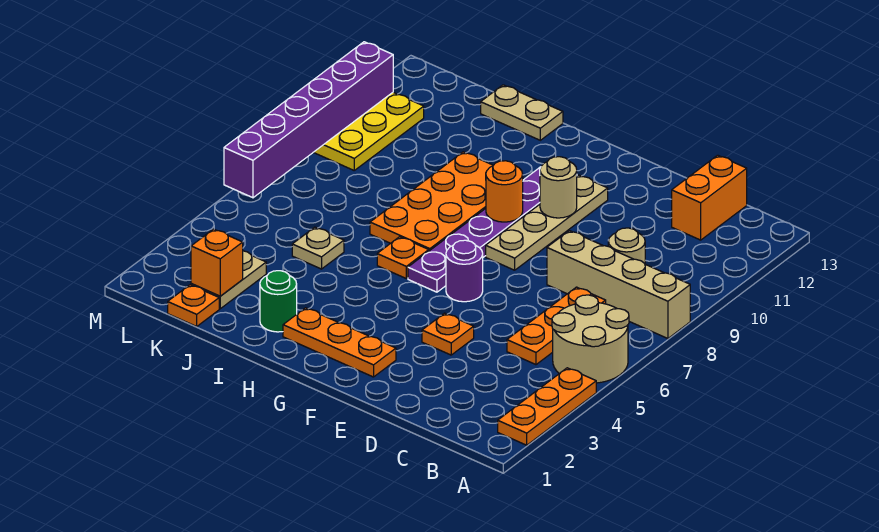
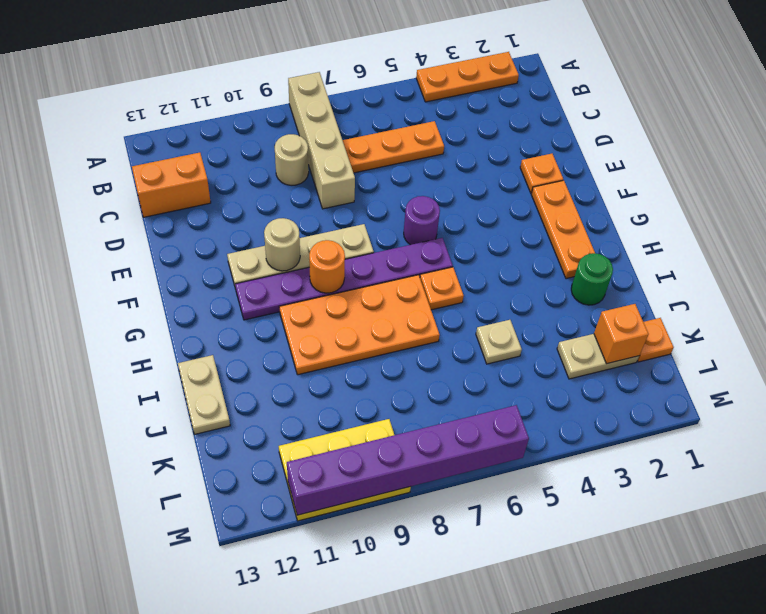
tan round brick A5:B6 level 1 -> none
orange plate E4 level 1 -> orange plate E2 level 1

